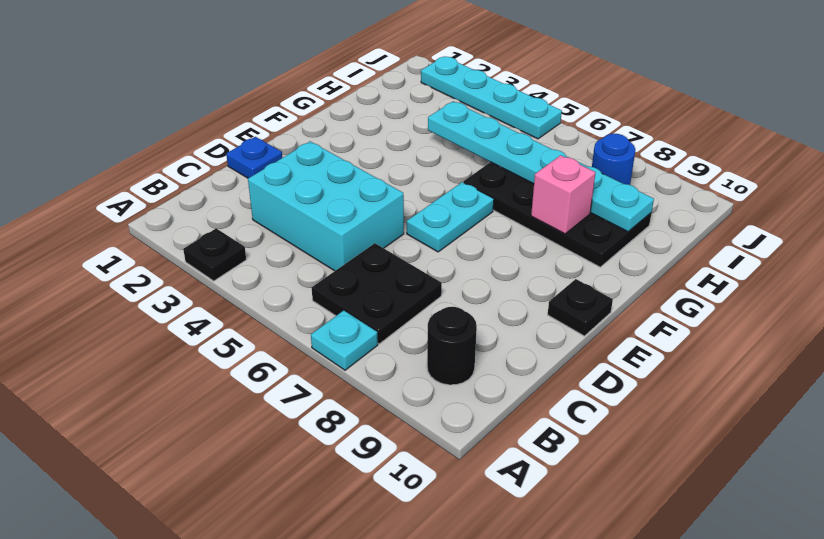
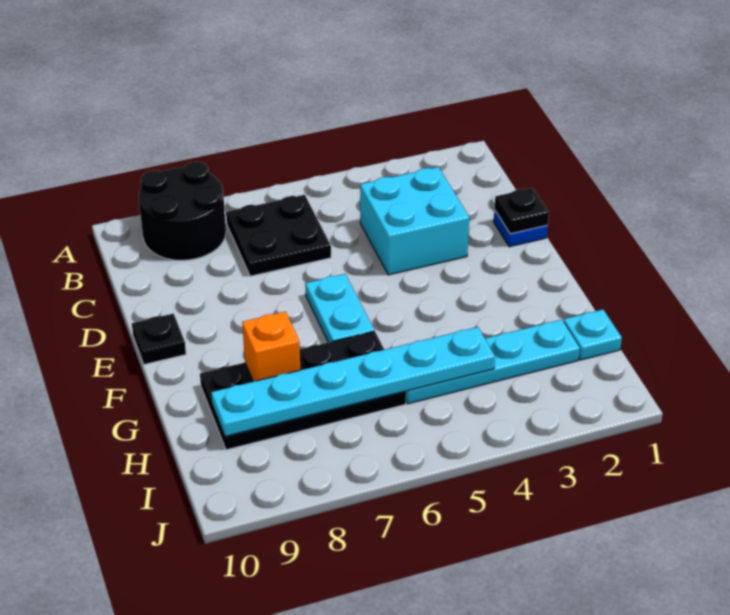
black plate A3 level 1 -> black plate D1 level 2
cyan plate A7 level 1 -> cyan plate H1 level 1
black round brick B9 level 1 -> black round brick A8:B9 level 1
cyan brick C3:D5 level 1 -> cyan brick C3:D4 level 1
pink brick G8 level 2 -> orange brick G8 level 2
blue round brick I8 level 1 -> none
cyan plate J2:J5 level 1 -> cyan plate H2:H5 level 1

